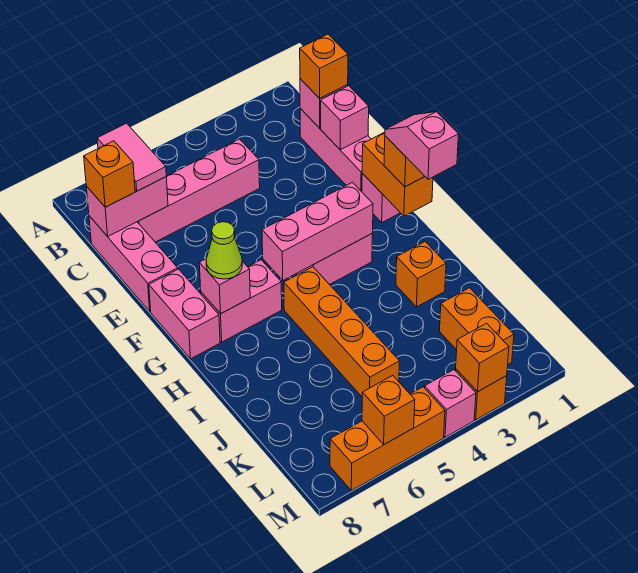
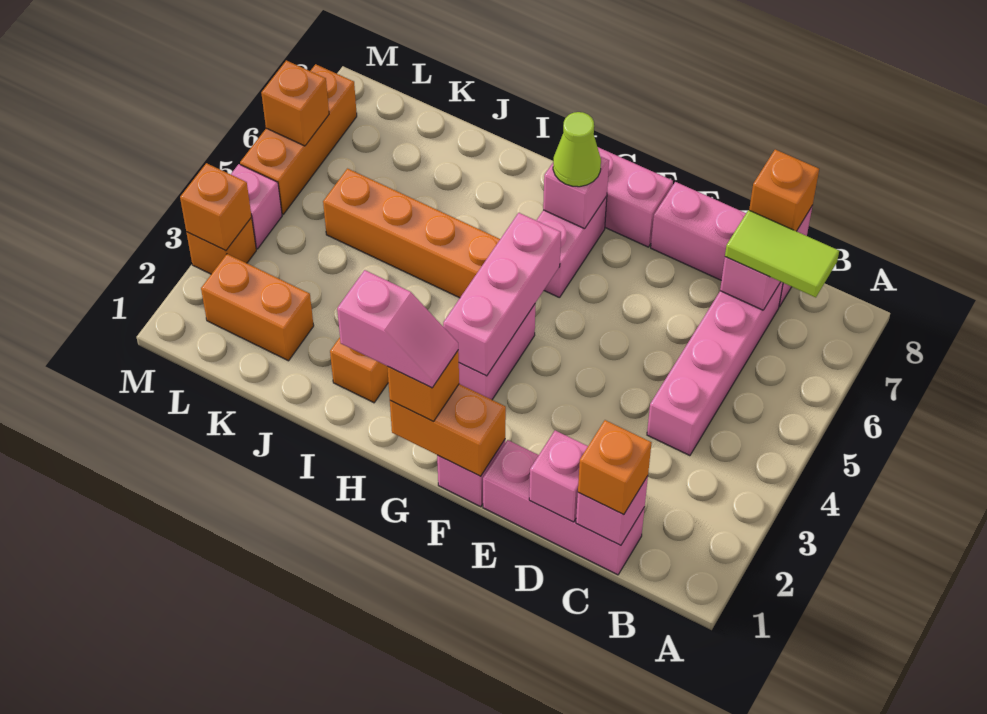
pink tile B7:C7 level 3 -> lime tile B7:C7 level 3

